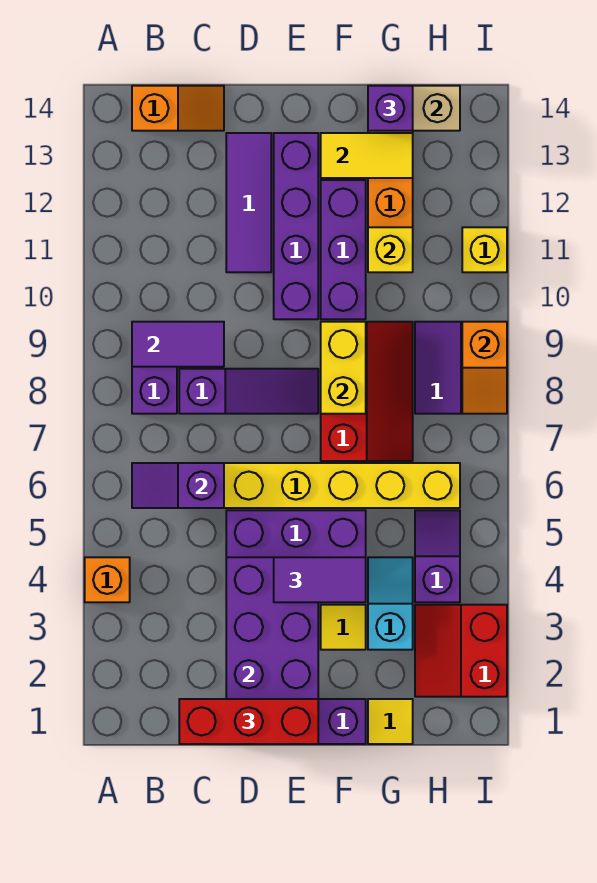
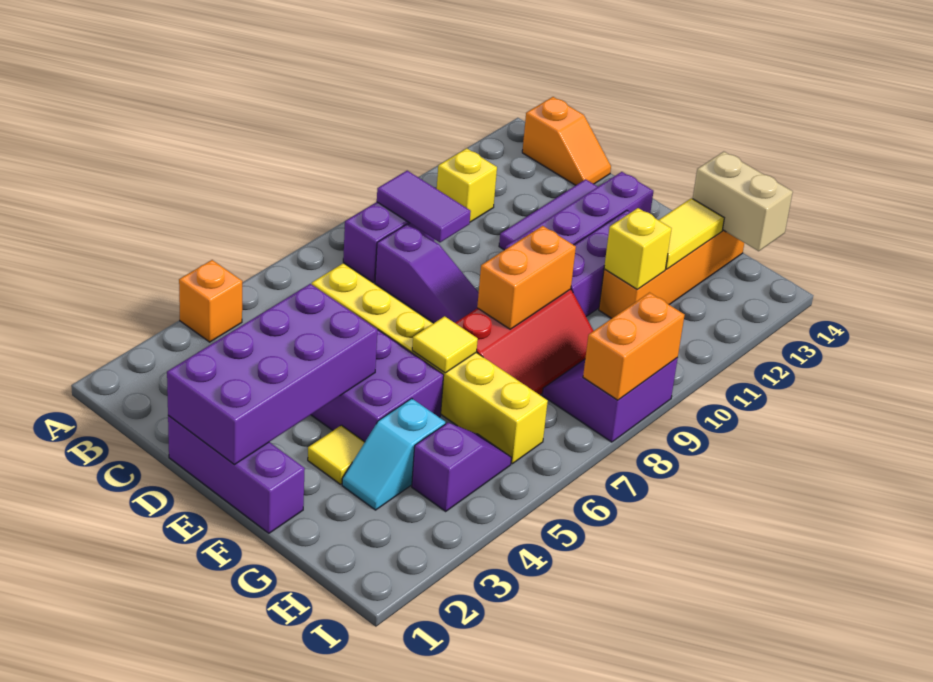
purple slope B6:C6 level 2 top C -> none
red brick C1:E1 level 3 -> none
purple tile E4:F4 level 3 -> none
yellow brick F8:F9 level 2 -> orange brick F8:F9 level 2
yellow tile F13:G13 level 2 -> yellow tile G12:G13 level 2
yellow tile G1 level 1 -> yellow tile F6 level 2
cyan slope G3:G4 level 1 top 3 -> cyan slope G3:G4 level 1 top 4
purple brick G14 level 3 -> none
red slope H2:I3 level 1 top I -> none
orange slope I8:I9 level 2 top 9 -> orange brick I8:I9 level 2
yellow brick I11 level 1 -> yellow brick B11 level 1

